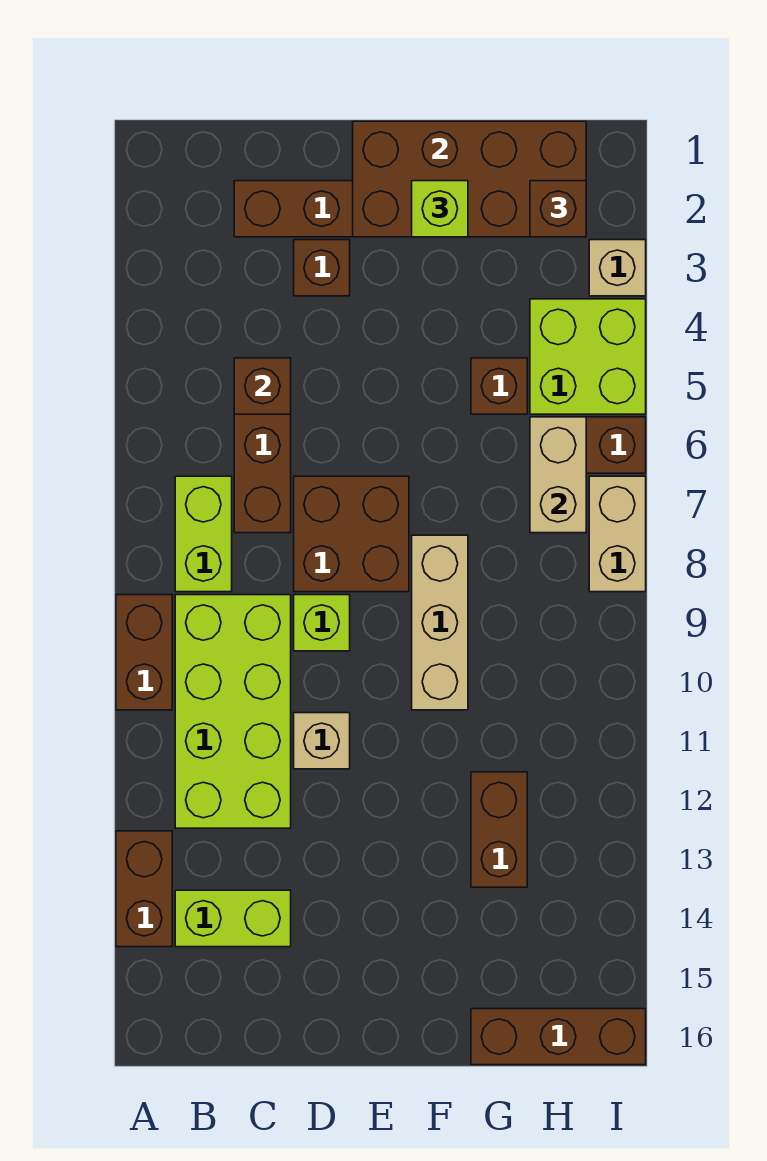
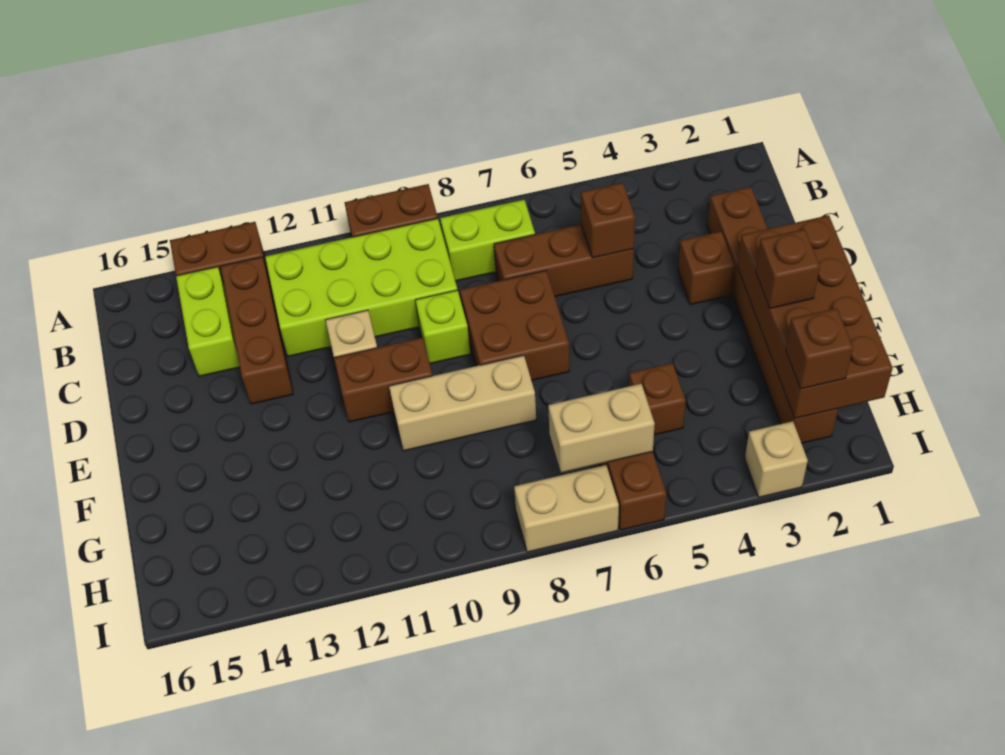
lime brick F2 level 3 -> brown brick F2 level 3
brown brick G12:G13 level 1 -> brown brick E10:E11 level 1
brown brick G16:I16 level 1 -> brown brick B13:D13 level 1
lime brick H4:I5 level 1 -> none

